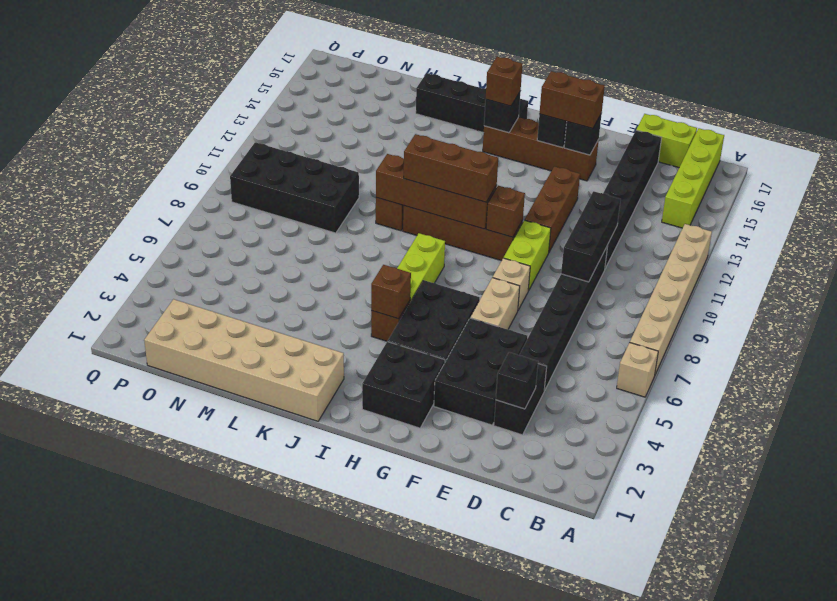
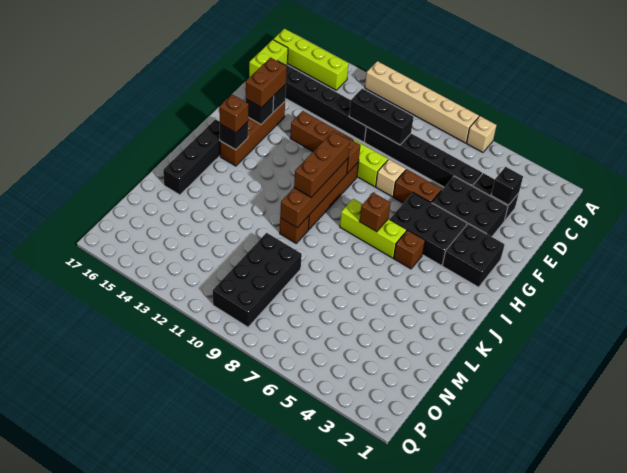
tan brick F6:F7 level 1 -> brown brick F6:F7 level 1
brown brick I5 level 2 -> brown brick I7 level 2
tan brick J1:O2 level 1 -> none

